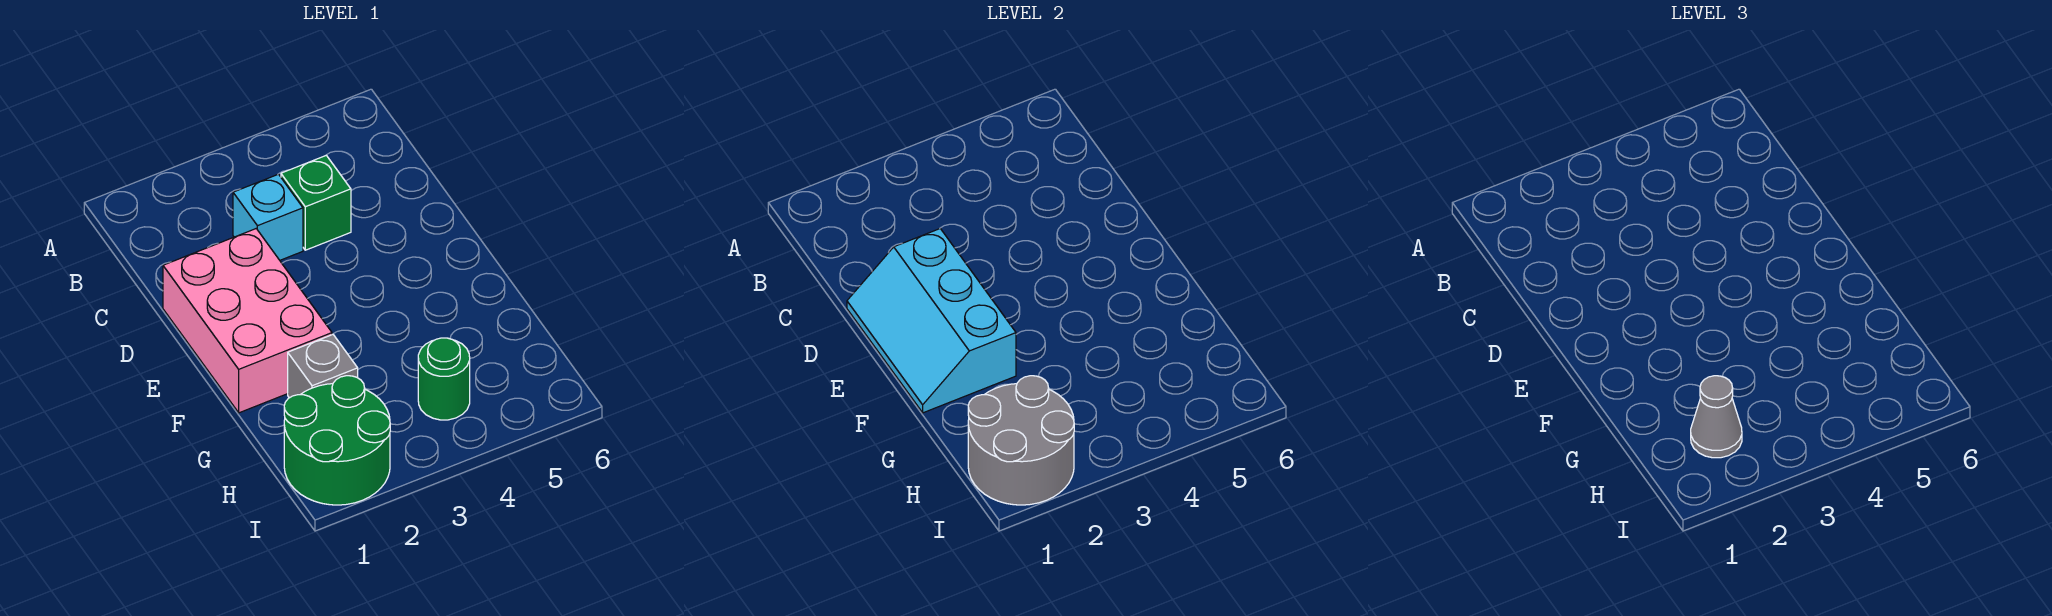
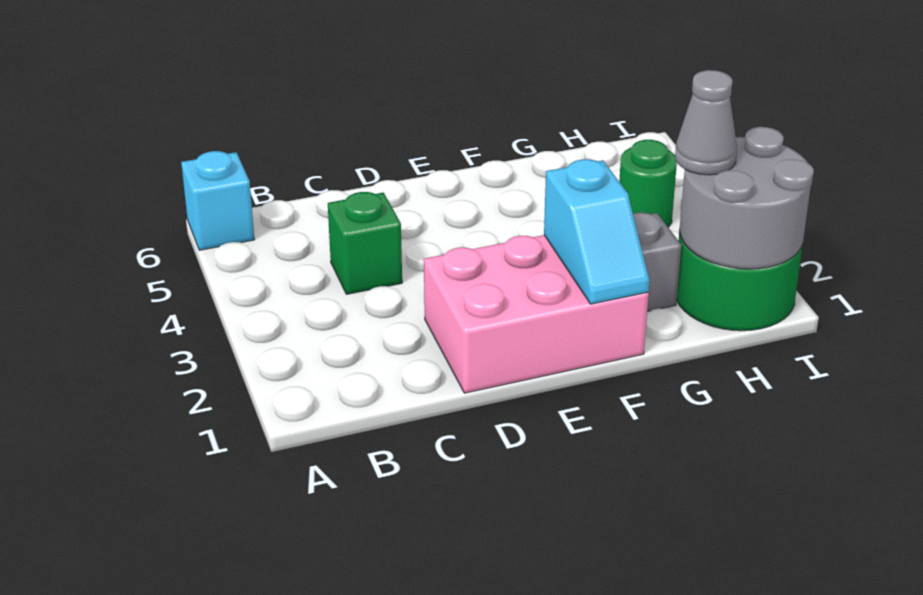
cyan brick C3 level 1 -> cyan brick A6 level 1
cyan slope D1:F2 level 2 top 2 -> cyan slope F1:F2 level 2 top 2

